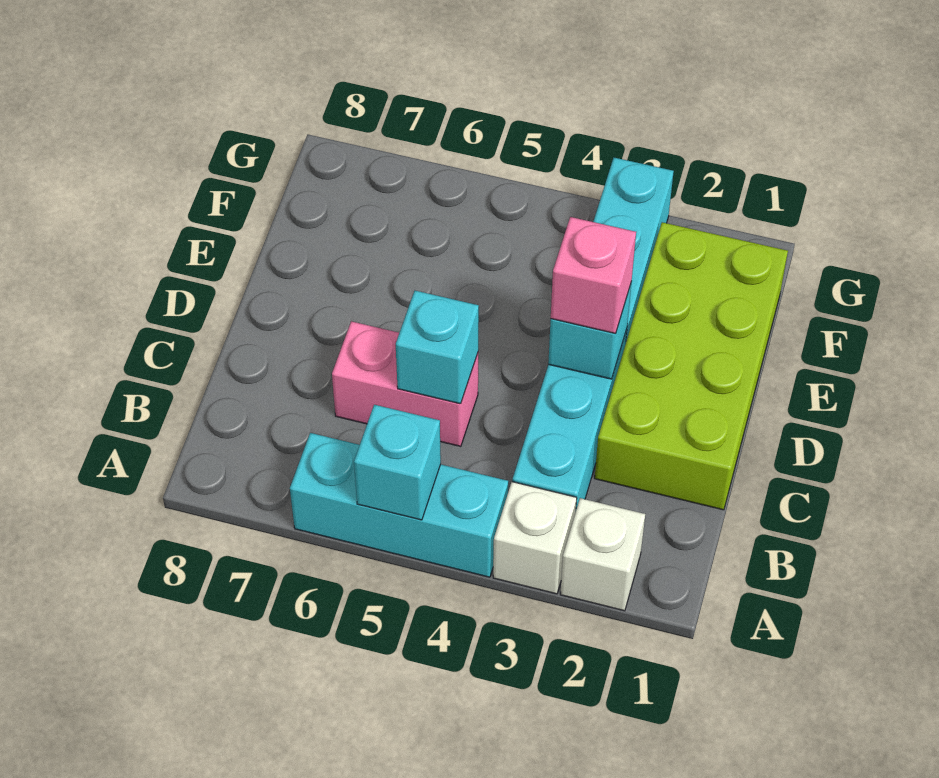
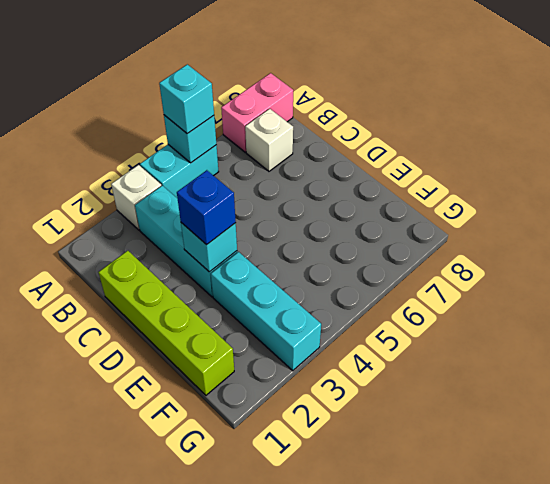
white brick A2 level 1 -> white brick B7 level 1
cyan brick A4:A6 level 1 -> cyan brick A4:A5 level 1
lime brick C1:F2 level 1 -> lime brick C1:F1 level 1
pink brick C5:C6 level 1 -> pink brick A7:A8 level 1
cyan brick C5 level 2 -> cyan brick A5 level 3
pink brick D3 level 3 -> blue brick D3 level 3

